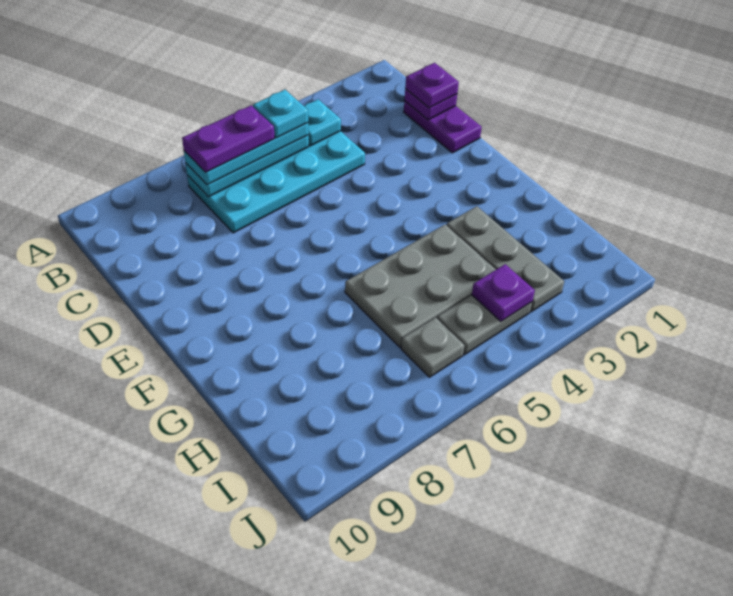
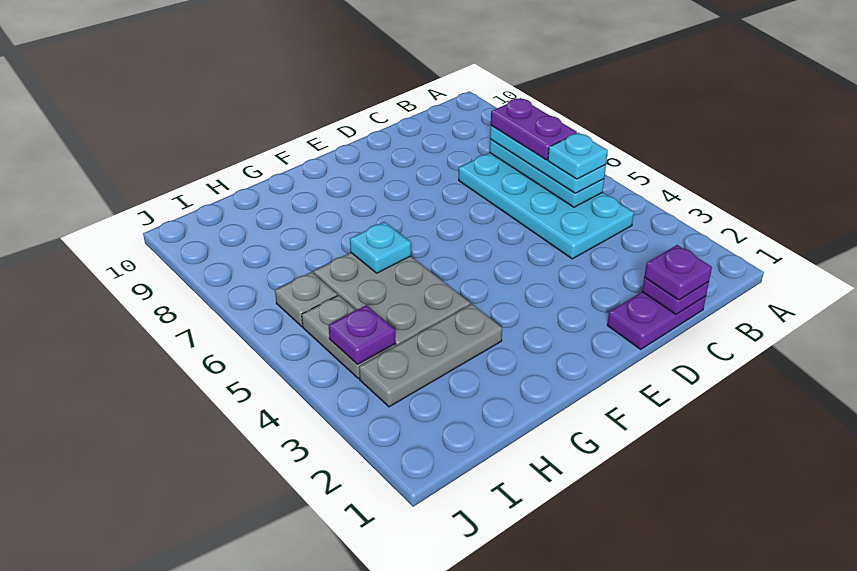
cyan plate B4 level 2 -> cyan plate G6 level 2

